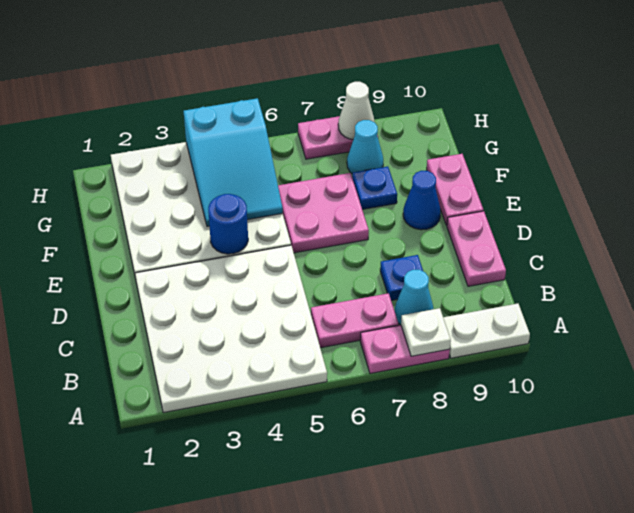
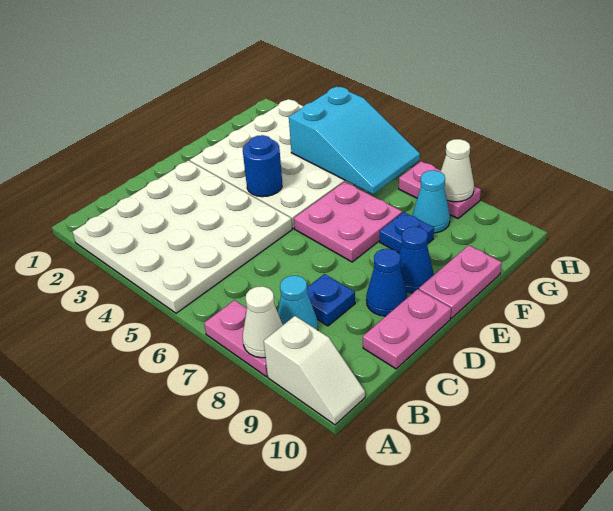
white plate A8 level 2 -> white cone A8 level 2
white plate A9:A10 level 1 -> white slope A9:A10 level 1 top 9
pink plate B6:B7 level 1 -> none
none -> blue cone D9 level 1
cyan slope F4:H5 level 2 top H -> cyan slope G4:H6 level 2 top 4

